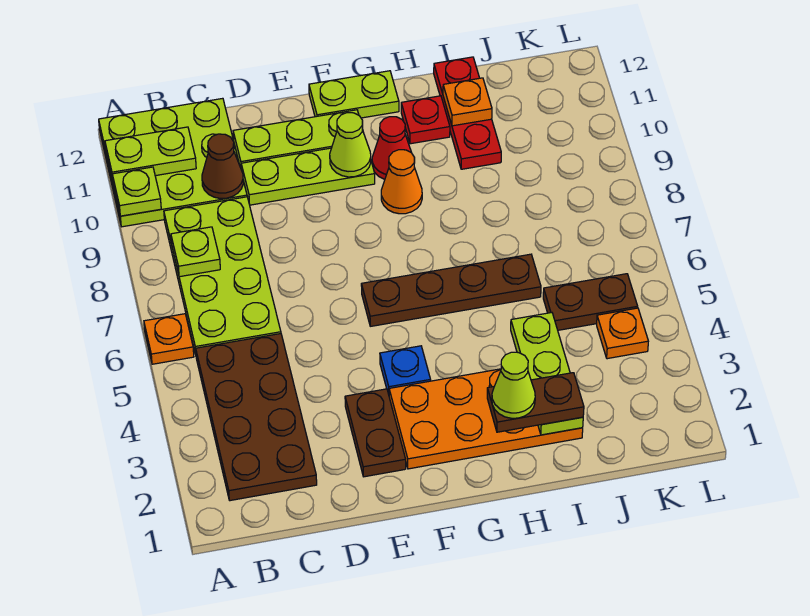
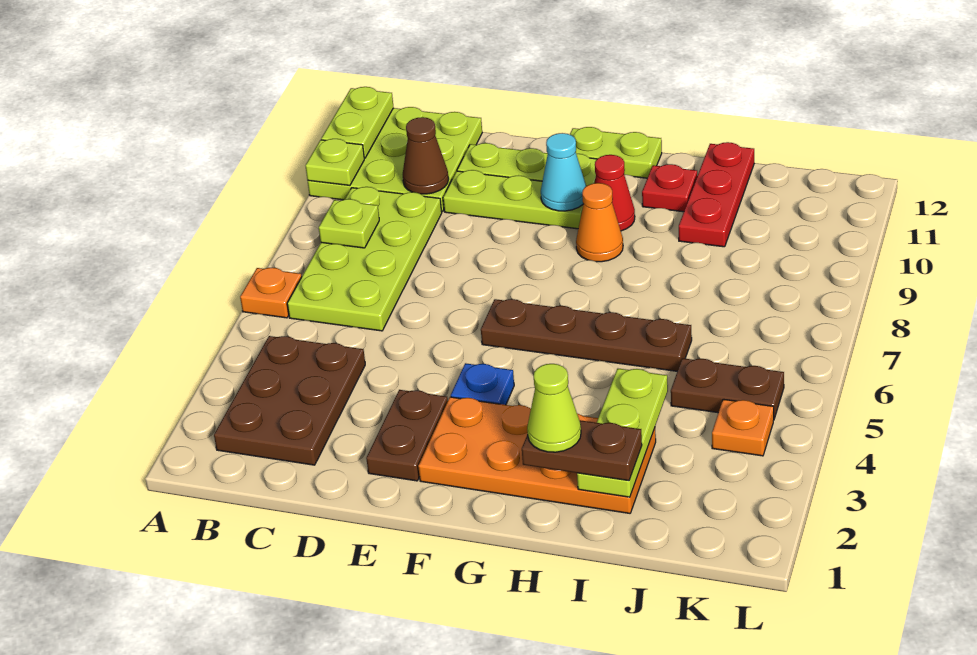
lime plate A11:B11 level 2 -> lime plate A11:A12 level 2
brown plate B2:C5 level 1 -> brown plate B2:C4 level 1
lime cone F10 level 2 -> cyan cone F10 level 2
orange plate I11 level 2 -> none

